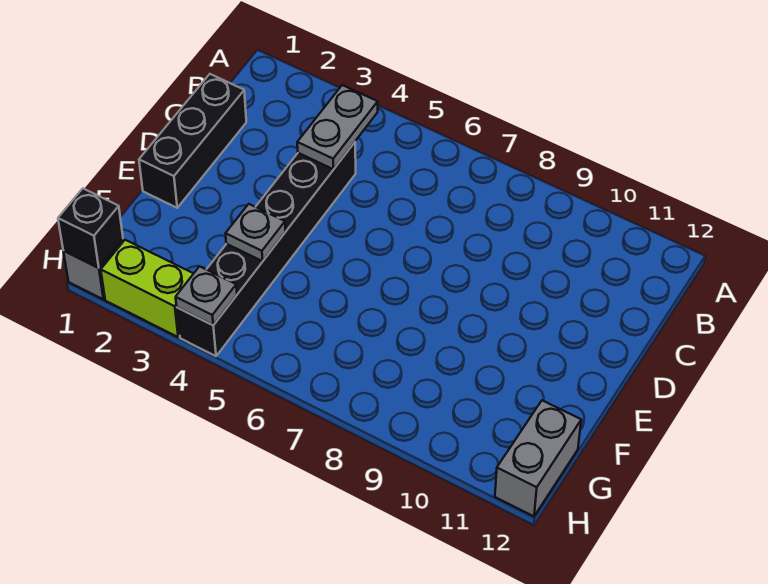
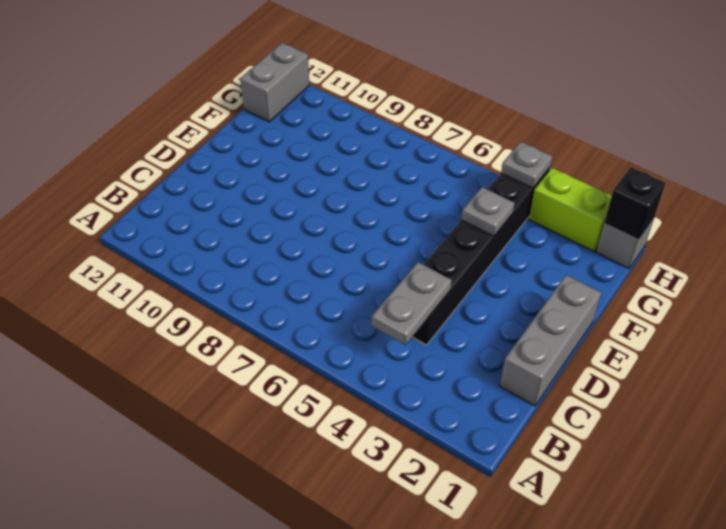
black brick C1:E1 level 1 -> grey brick C1:E1 level 1

